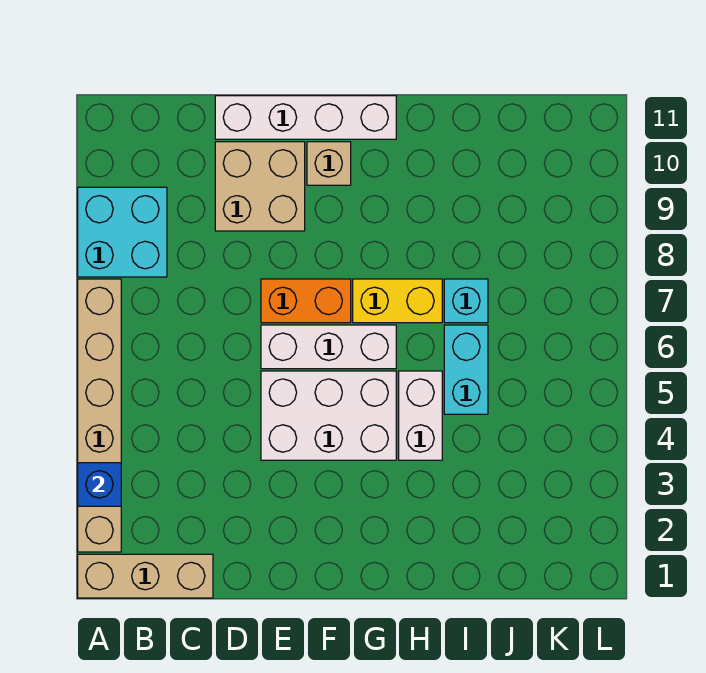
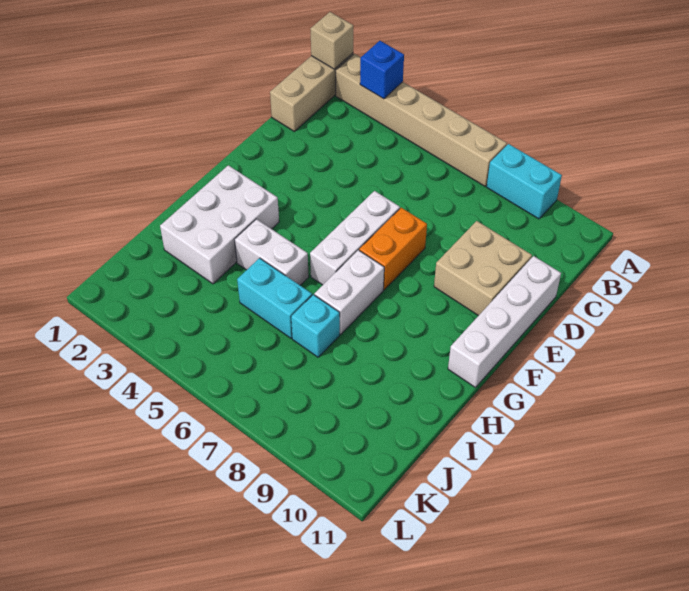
cyan brick A8:B9 level 1 -> cyan brick A8:A9 level 1
white brick E4:G5 level 1 -> white brick G2:I3 level 1
tan brick F10 level 1 -> tan brick A1 level 2
yellow brick G7:H7 level 1 -> white brick G7:H7 level 1

